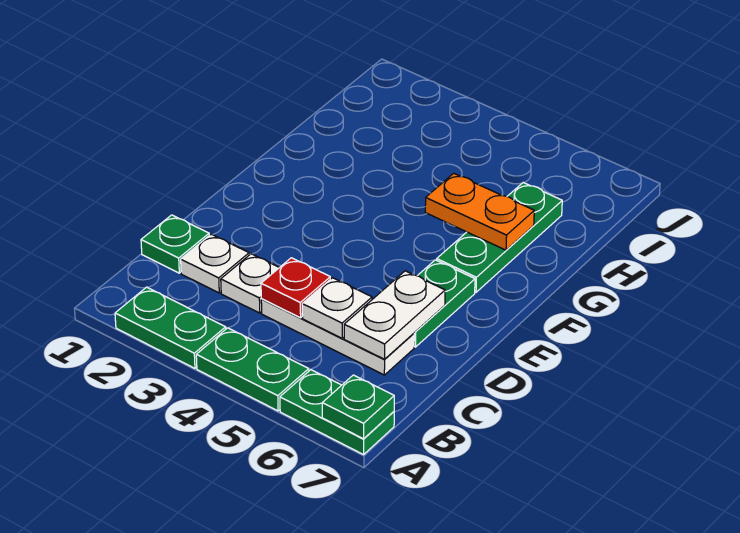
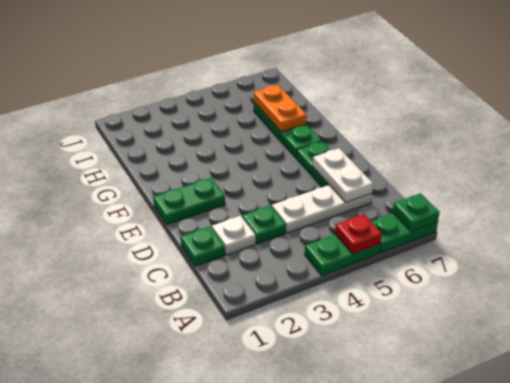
green plate A2:A3 level 1 -> green plate E1:E2 level 1
white plate C3 level 1 -> green plate C3 level 1
red plate C4 level 2 -> red plate A5 level 2
white plate C5 level 2 -> none
orange plate G5:G6 level 2 -> orange plate G6:H6 level 2

